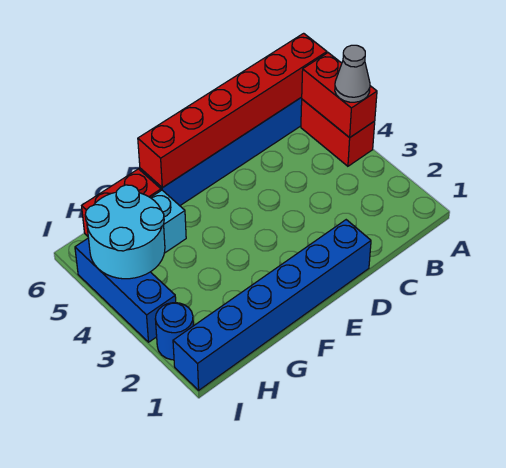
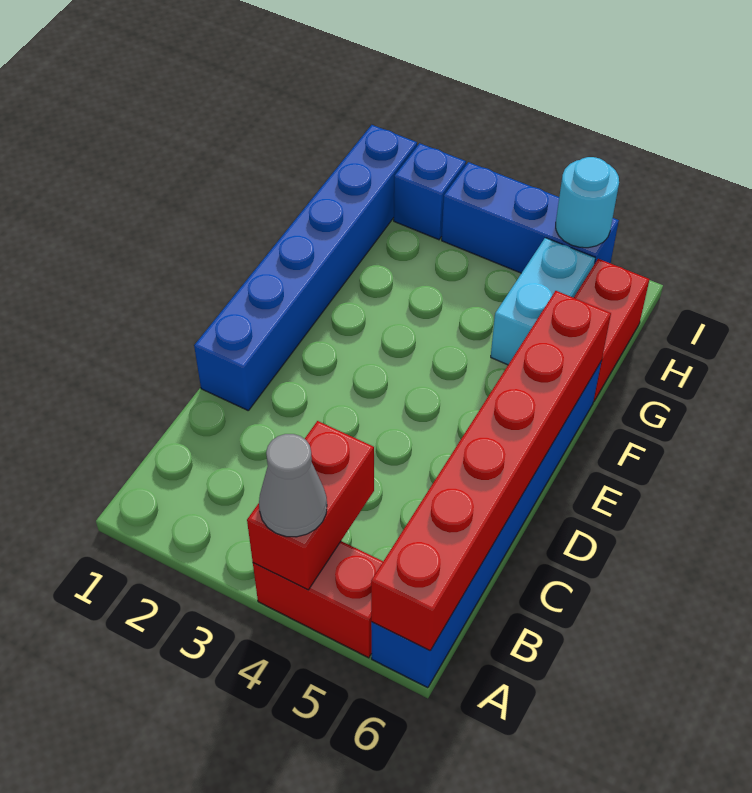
red brick A4:A5 level 2 -> red brick A4:B4 level 2
cyan round brick H4:I5 level 2 -> cyan round brick I5 level 2
blue round brick I2 level 1 -> blue brick I2 level 1

